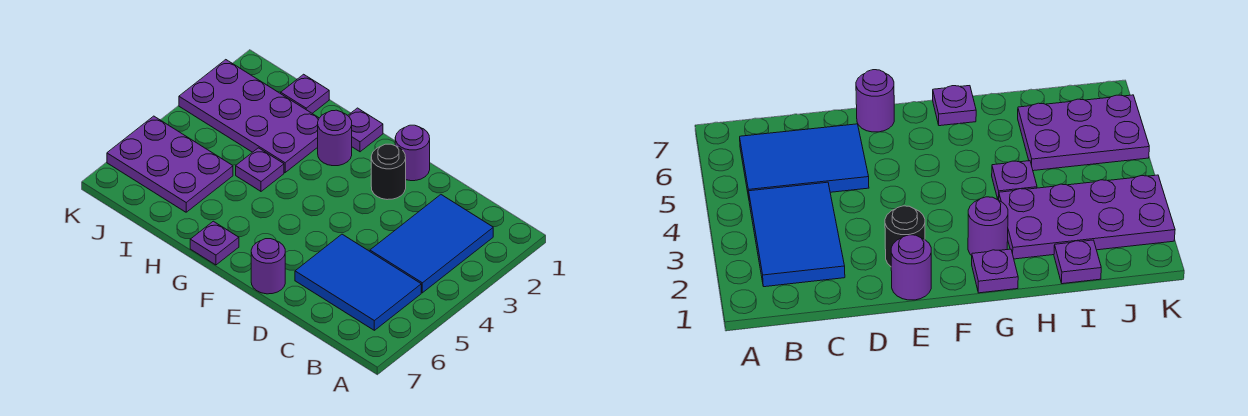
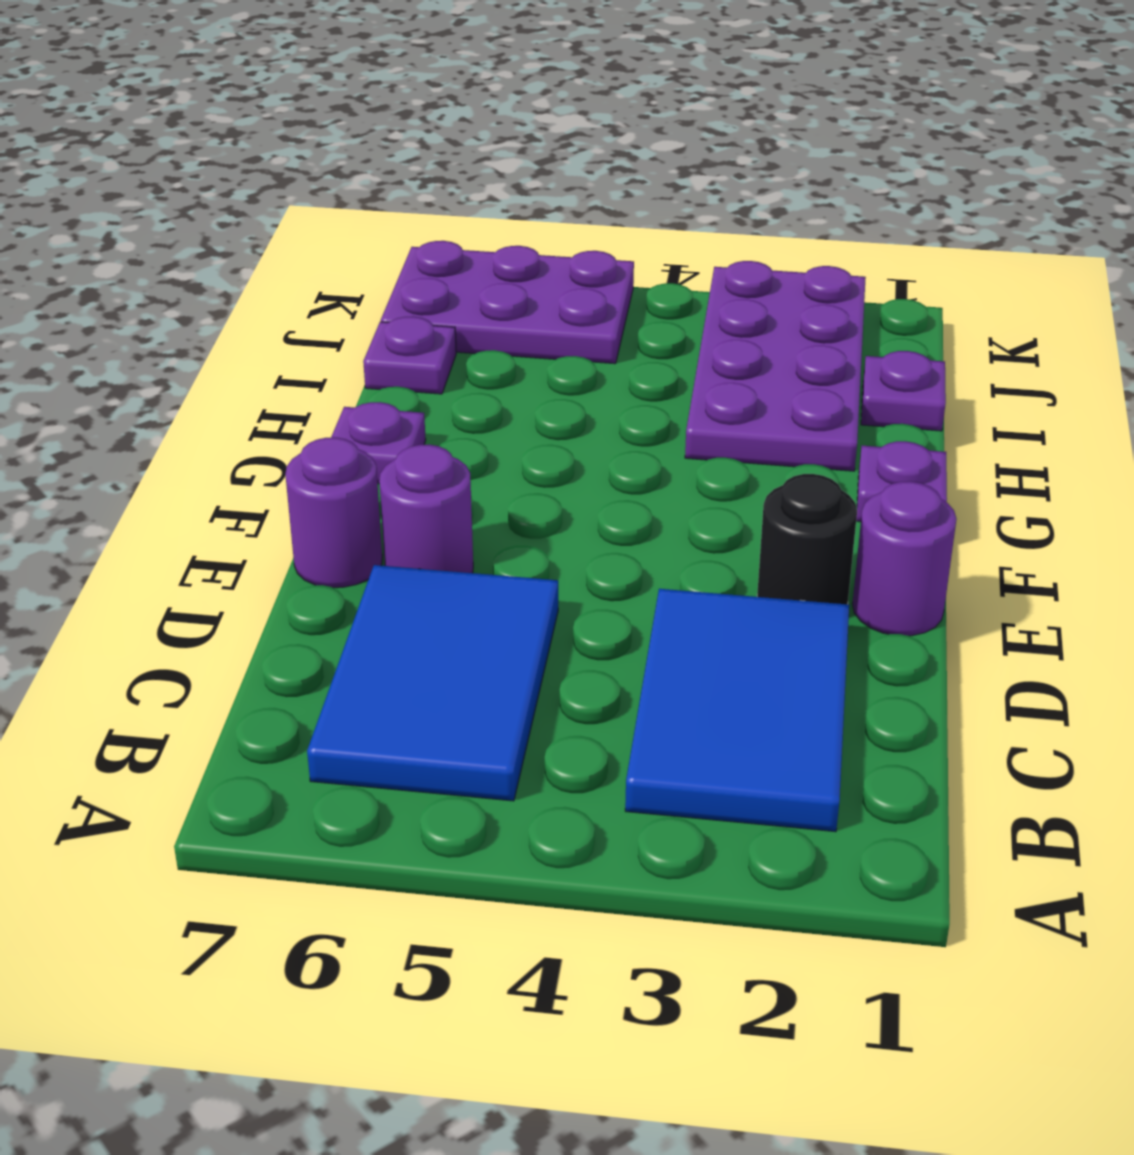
blue tile B2:C4 level 1 -> blue tile B2:D3 level 1
purple round brick G2 level 1 -> purple round brick E6 level 1
purple plate H4 level 1 -> purple plate I7 level 1
purple plate I5:K6 level 1 -> purple plate J5:K7 level 1

